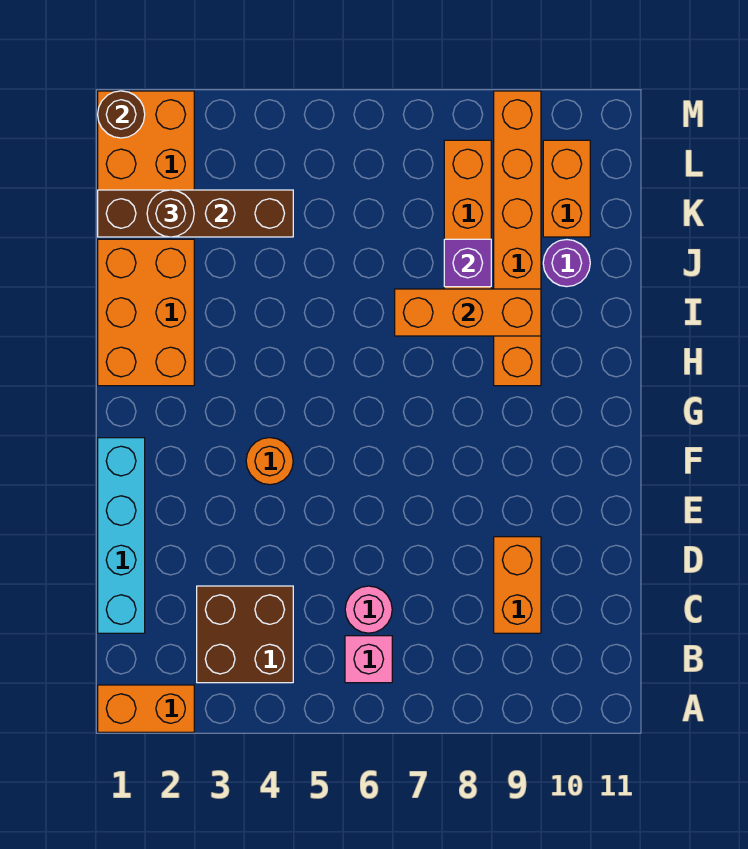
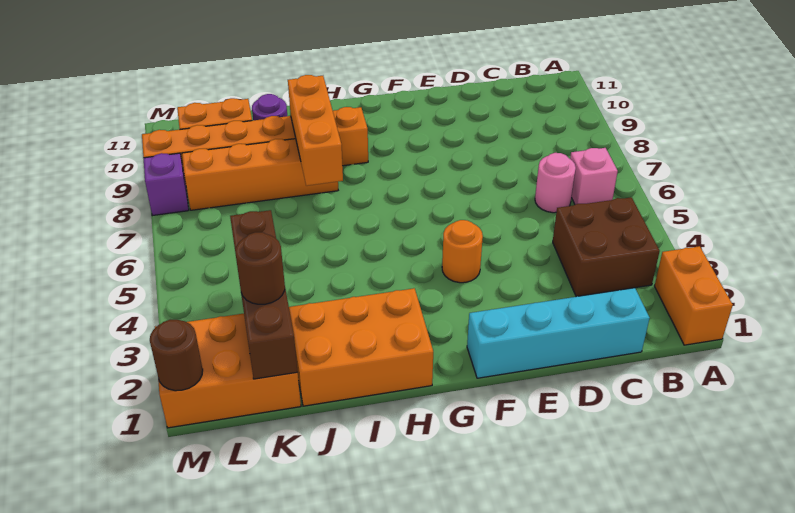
orange brick C9:D9 level 1 -> none
purple brick J8 level 2 -> purple brick M8 level 1

